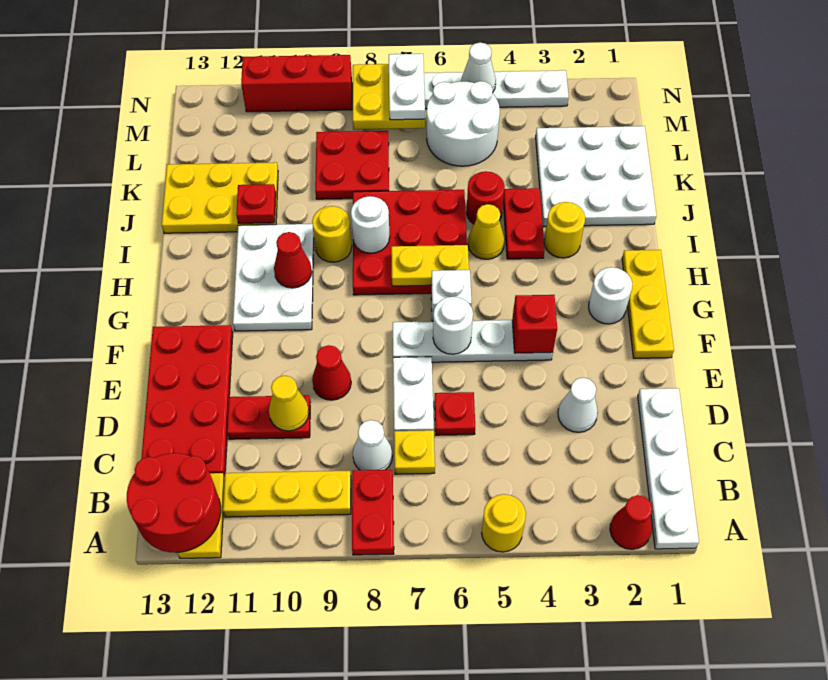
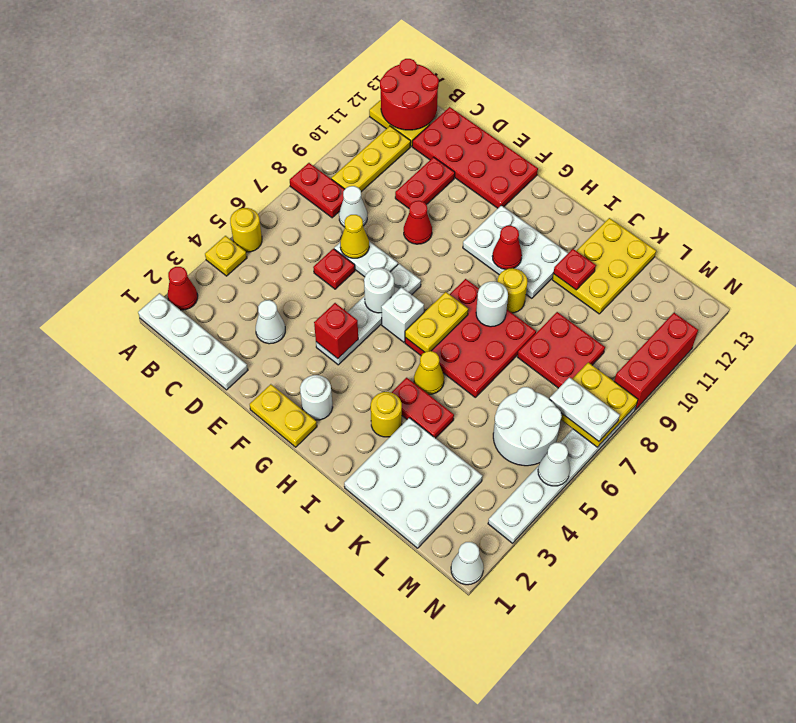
yellow plate C7 level 1 -> yellow plate A4 level 1
yellow cone D10 level 2 -> yellow cone D7 level 2
yellow plate F1:H1 level 1 -> yellow plate F1:G1 level 1
red round brick J5 level 1 -> none
none -> white cone N1 level 1

